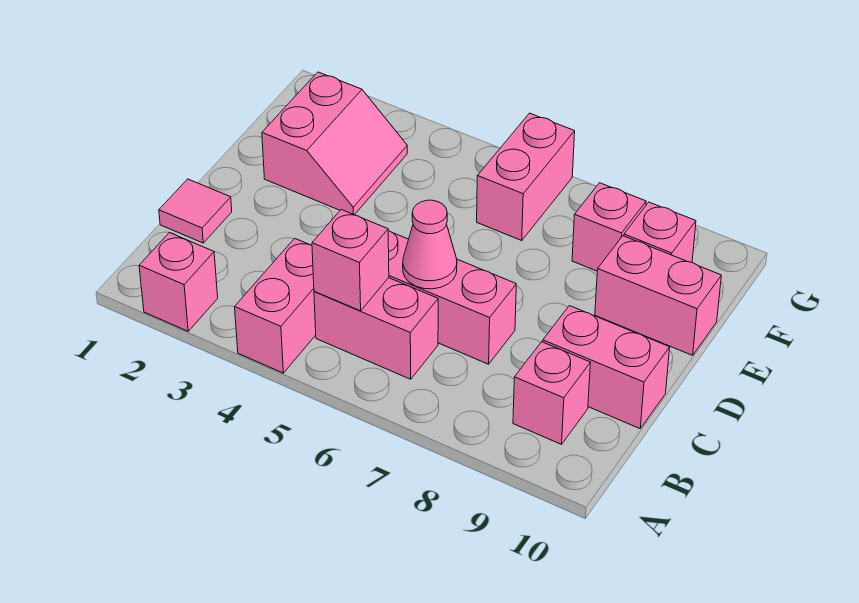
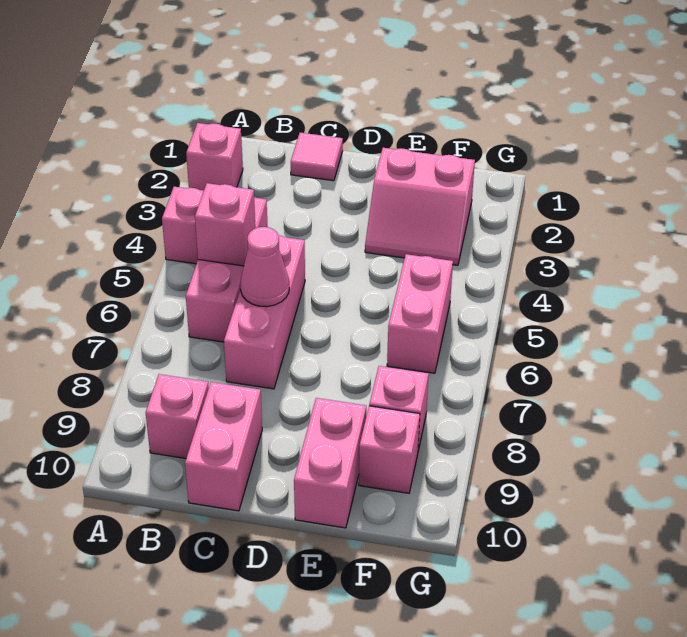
pink brick F6:G6 level 1 -> pink brick F5:F6 level 1

